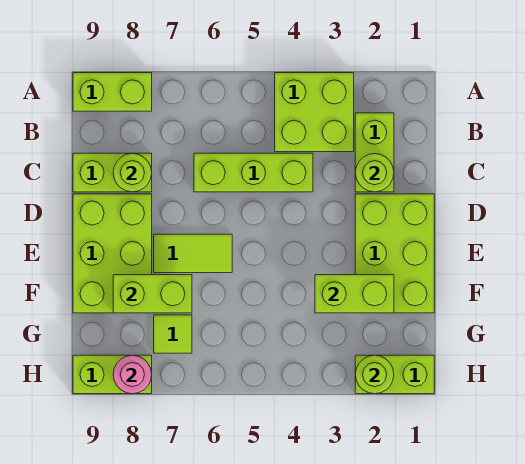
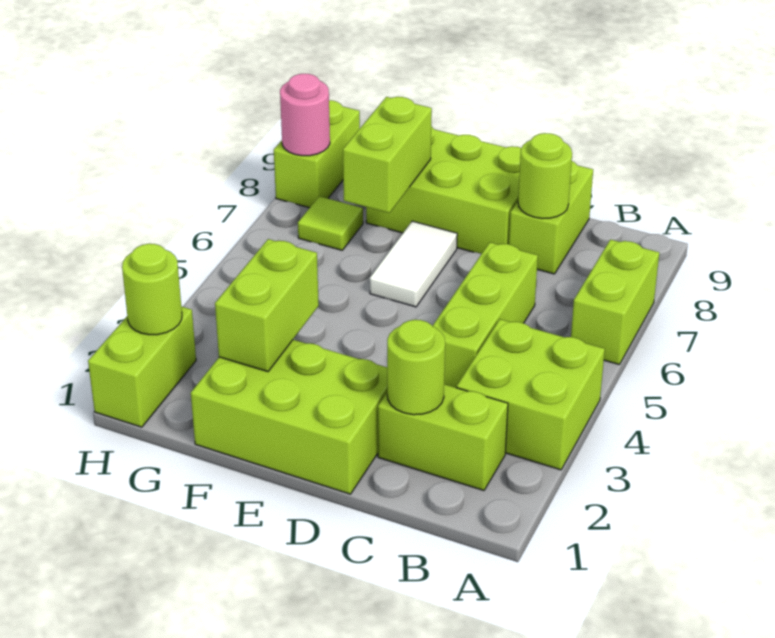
lime brick A8:A9 level 1 -> lime brick A6:A7 level 1
lime tile E6:E7 level 1 -> white tile E6:E7 level 1

